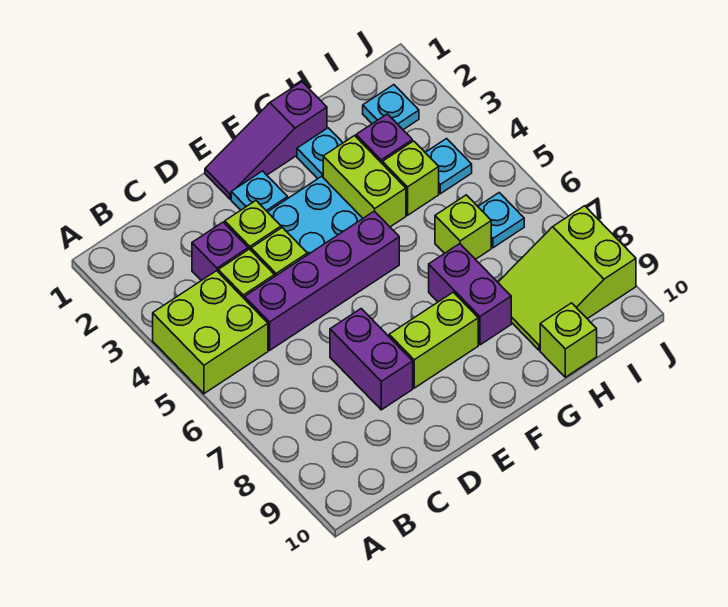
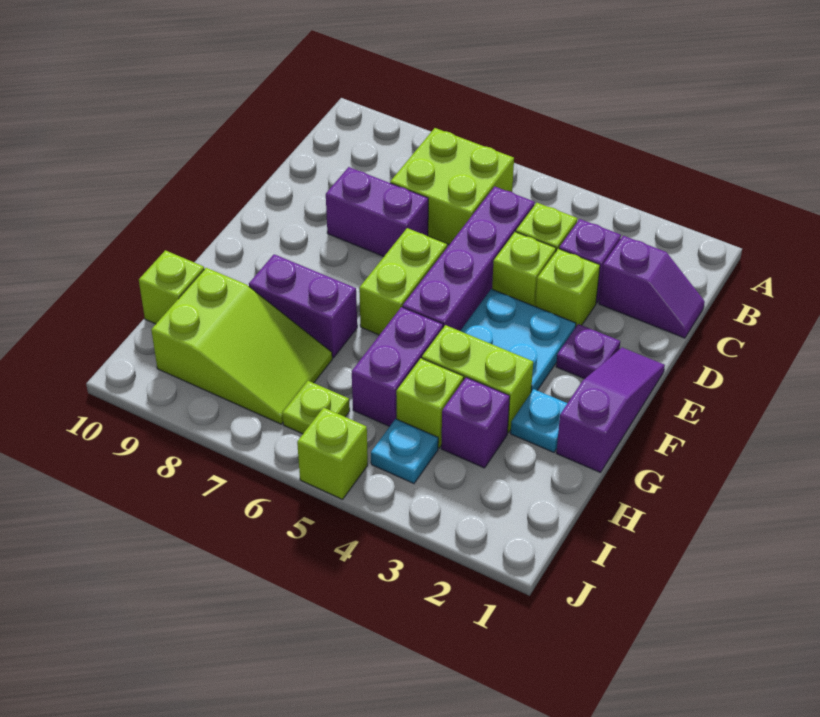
lime brick A4:B5 level 1 -> lime brick B6:C7 level 1
none -> purple slope C1:C2 level 1 top 2
cyan plate E2 level 1 -> purple plate E2 level 1
lime brick E8:F8 level 1 -> lime brick E6:F6 level 1
none -> purple brick G5:H5 level 1
lime brick H6 level 1 -> lime brick J5 level 1
lime slope H8:J9 level 1 top J -> lime slope H7:I9 level 1 top 9
cyan plate I2 level 1 -> none
cyan plate I6 level 1 -> lime plate I6 level 1

